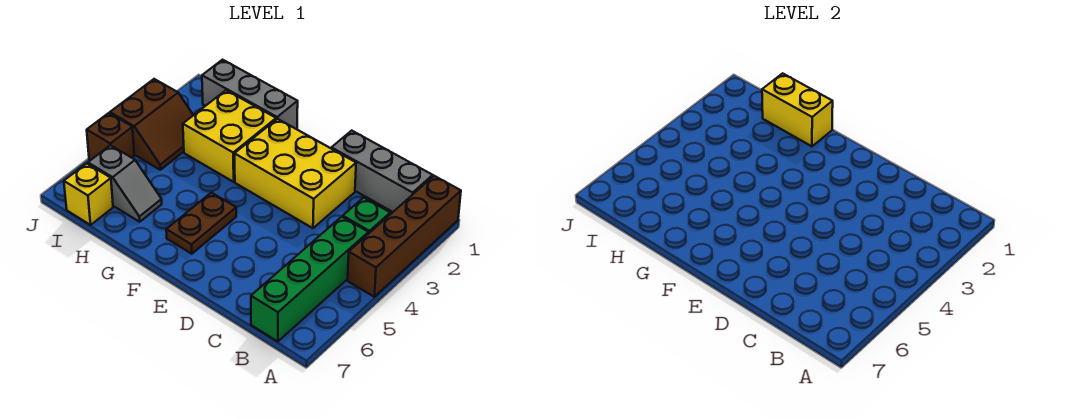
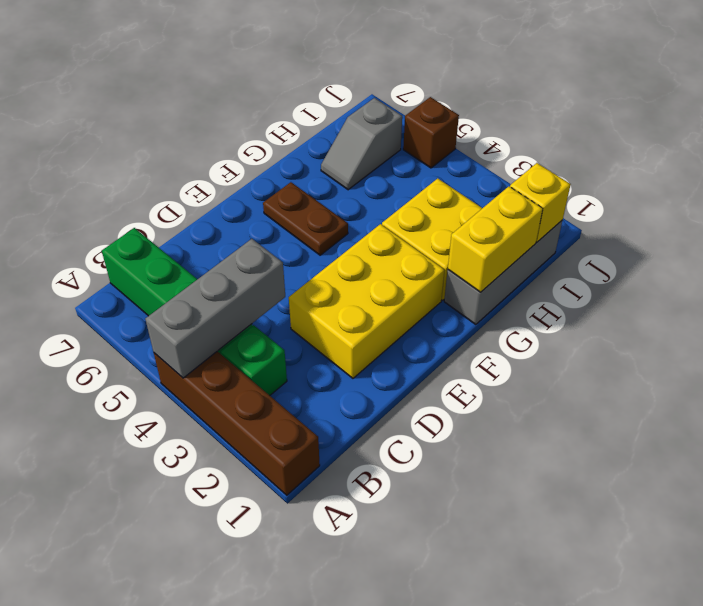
grey brick B1:D1 level 1 -> grey brick A4:C4 level 2
brown slope I3:J4 level 1 top J -> none
yellow brick I7 level 1 -> yellow brick I1 level 2

